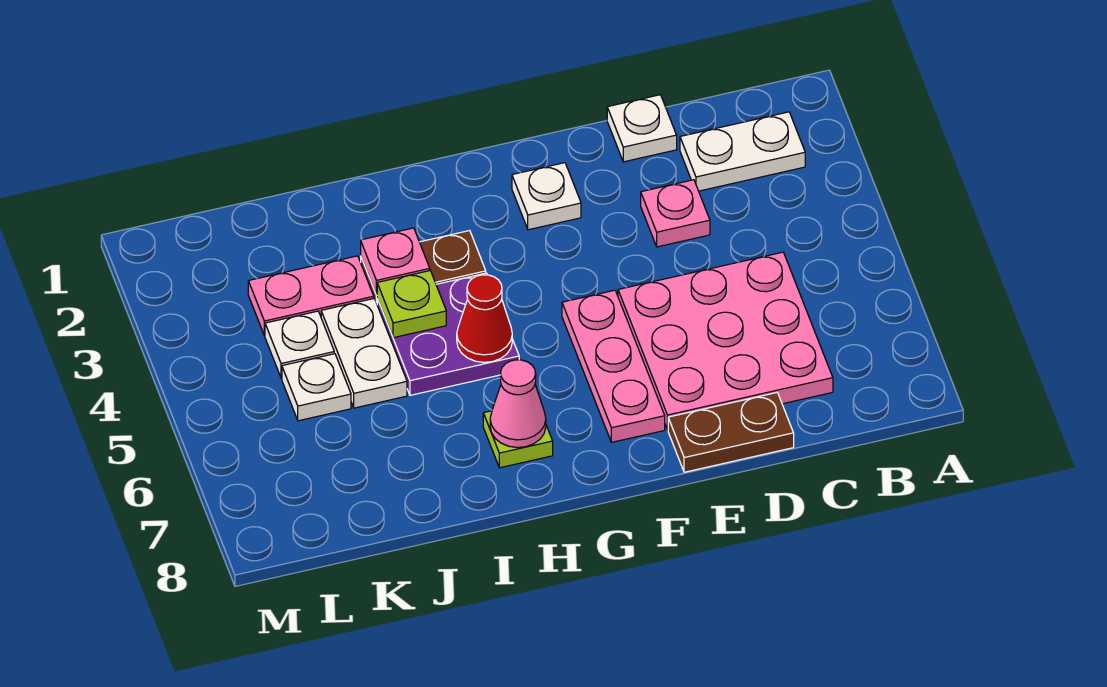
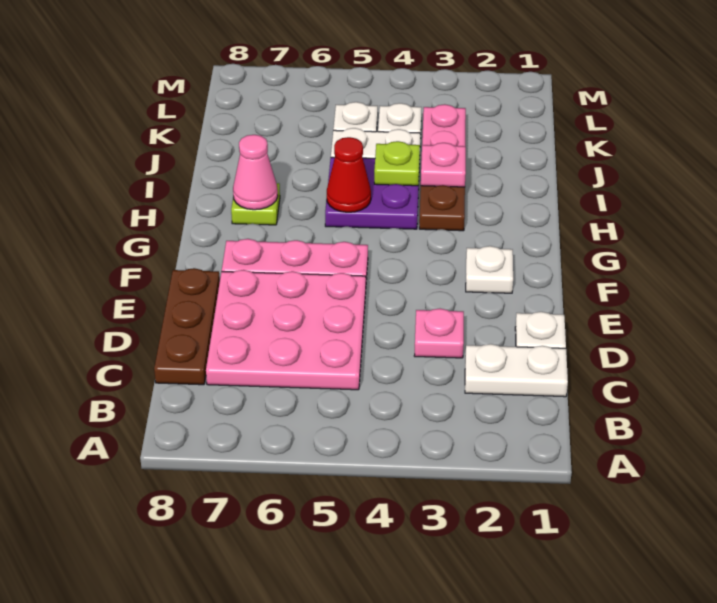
white plate B2:C2 level 1 -> white plate C1:C2 level 1
brown plate D8:E8 level 1 -> brown plate C8:E8 level 1

